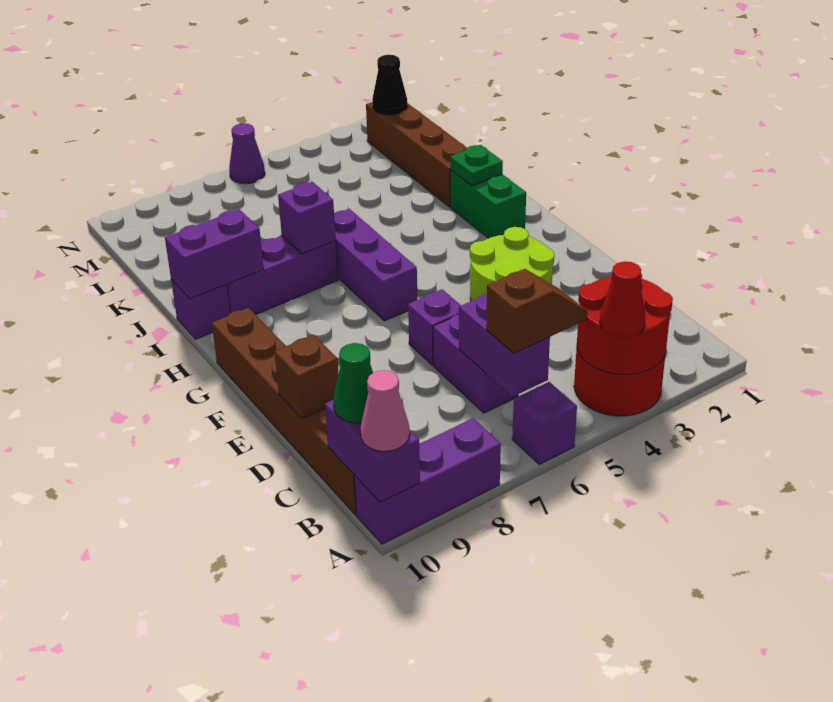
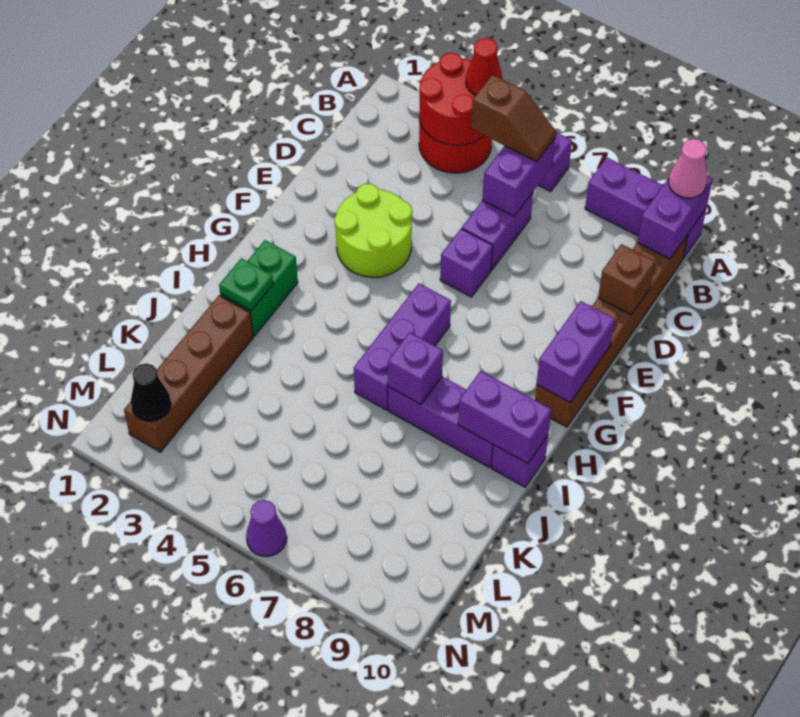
brown slope B5:B6 level 3 top 6 -> brown slope B5:B6 level 3 top 5
green cone B10 level 3 -> none
none -> purple brick F10:G10 level 2

